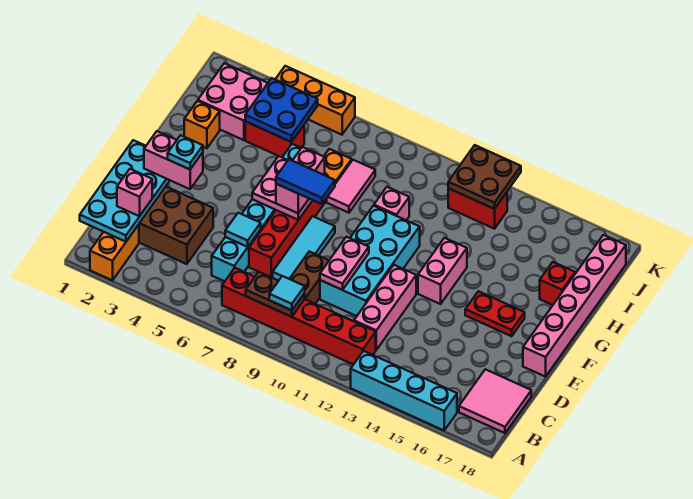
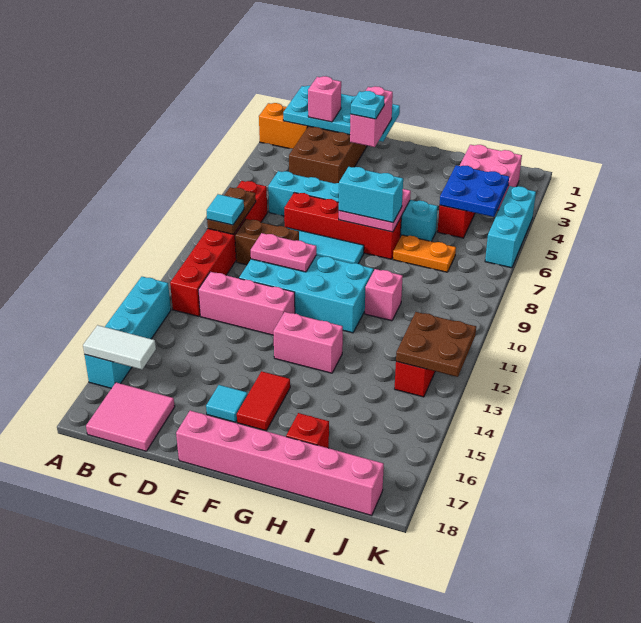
none -> white tile A16:B16 level 2
cyan tile D6 level 2 -> cyan tile E16 level 1
pink brick F7:G7 level 3 -> cyan brick F7:G7 level 3
blue tile F7:F8 level 4 -> none
red plate F15:F16 level 1 -> red tile F15:F16 level 1
orange brick H2 level 1 -> none
pink tile H8:I8 level 1 -> none
orange brick K4:K6 level 1 -> cyan brick K4:K6 level 1

